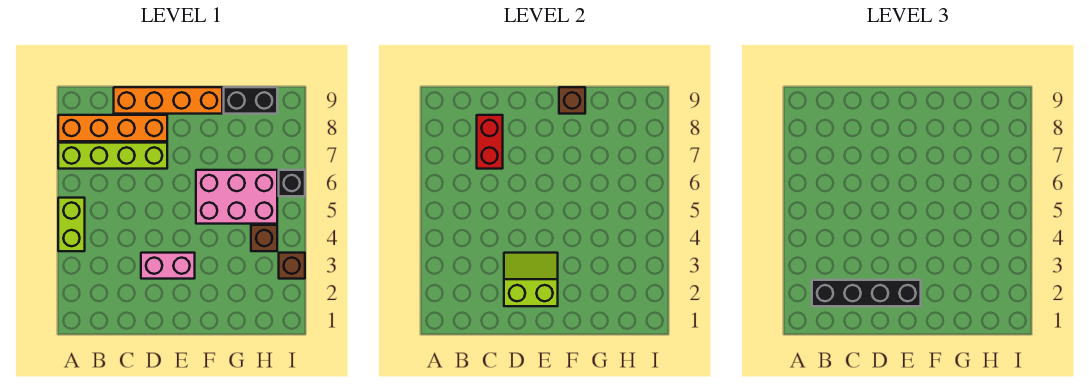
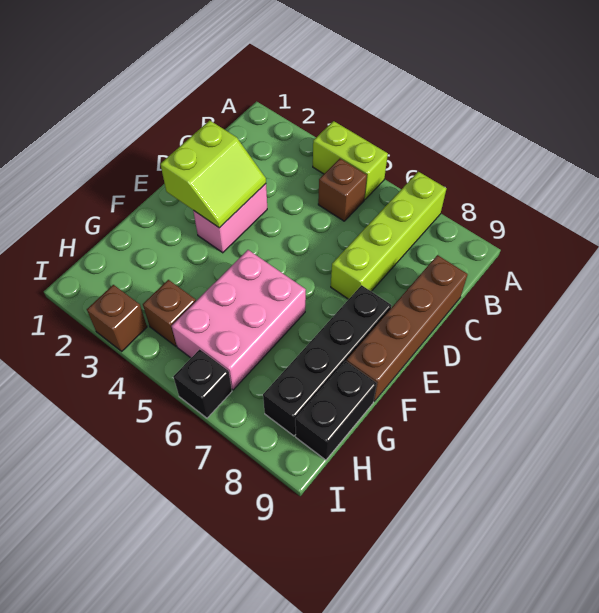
orange brick A8:D8 level 1 -> none
black brick B2:E2 level 3 -> black brick E8:H8 level 1
red brick C7:C8 level 2 -> none
orange brick C9:F9 level 1 -> brown brick C9:F9 level 1
brown brick F9 level 2 -> brown brick B5 level 1

